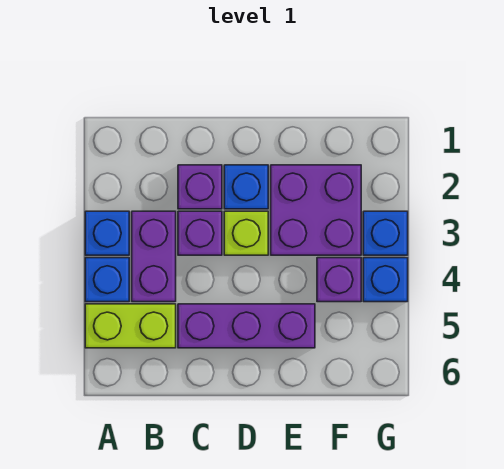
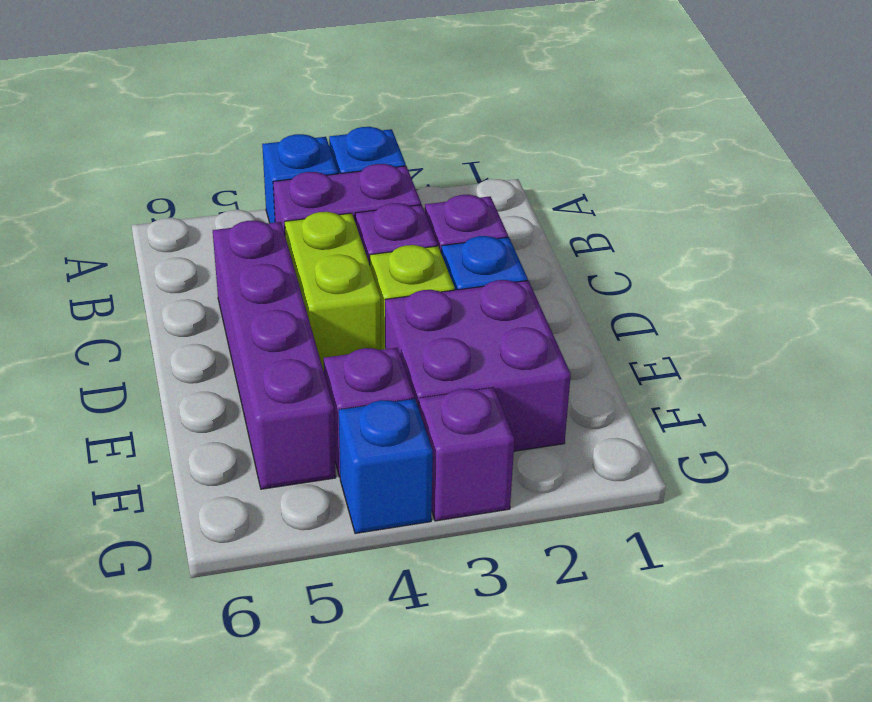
lime brick A5:B5 level 1 -> lime brick C4:D4 level 1
purple brick C5:E5 level 1 -> purple brick C5:F5 level 1
blue brick G3 level 1 -> purple brick G3 level 1

